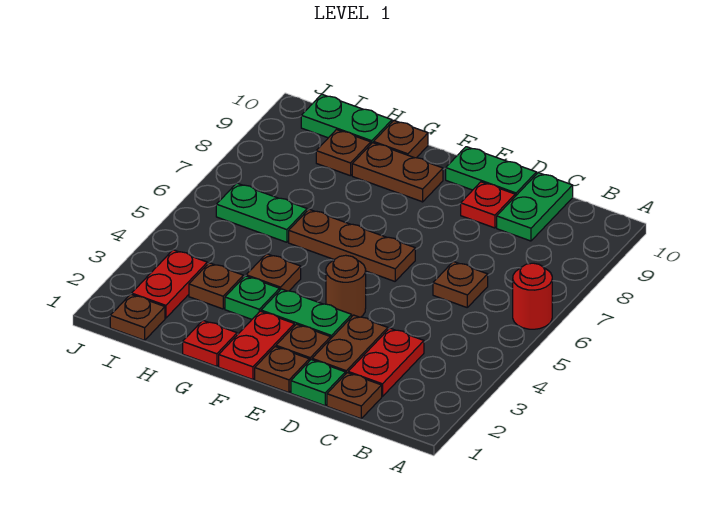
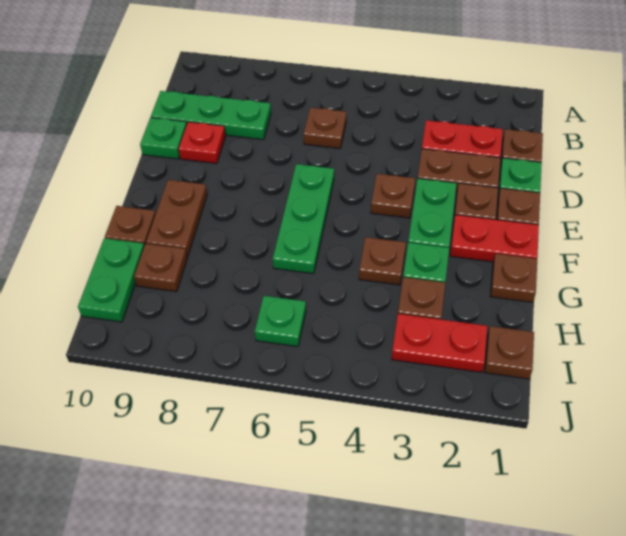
red round brick A6 level 1 -> none
green plate C9:C10 level 1 -> green plate C8:C10 level 1
green plate D10:E10 level 1 -> green plate D10 level 1
brown round brick E4 level 1 -> brown plate E4 level 1
brown plate E6:G6 level 1 -> green plate E6:G6 level 1
red plate G1 level 1 -> brown plate G1 level 1
green plate H6:I6 level 1 -> green plate I6 level 1

